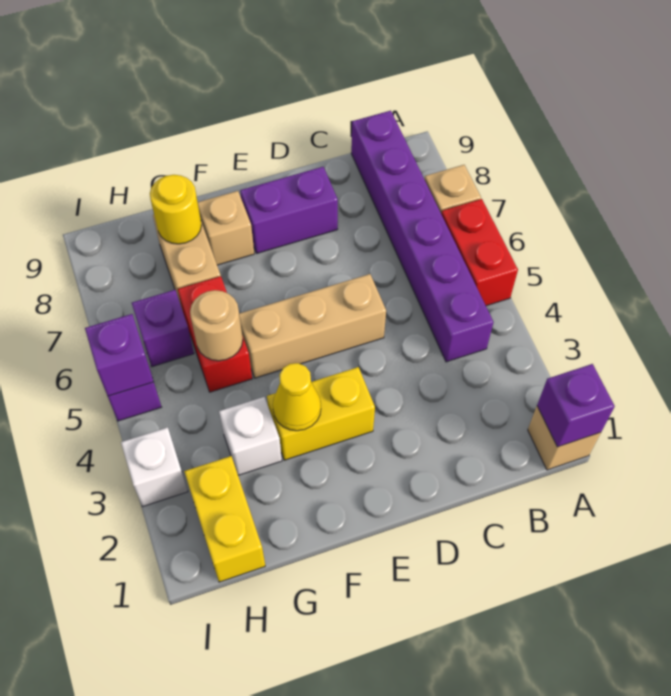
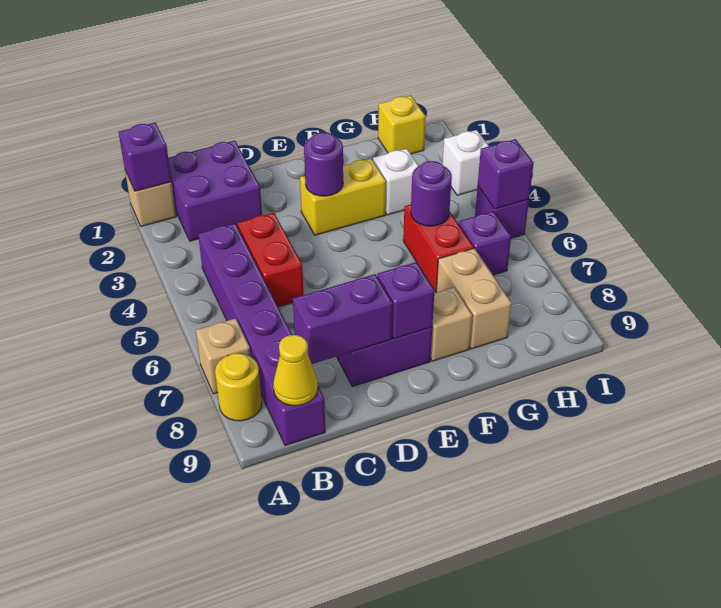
red brick A5:A6 level 1 -> red brick C4:C5 level 1
none -> purple brick B1:C2 level 1
none -> purple brick C8:D8 level 2
tan brick D5:F5 level 1 -> none
none -> purple round brick E3 level 2
none -> purple brick E8 level 2
yellow cone F3 level 2 -> yellow cone B9 level 2
tan round brick G5 level 2 -> purple round brick G5 level 2
yellow round brick G8 level 2 -> yellow round brick A8 level 1
yellow brick H1:H2 level 1 -> yellow brick H1 level 1

